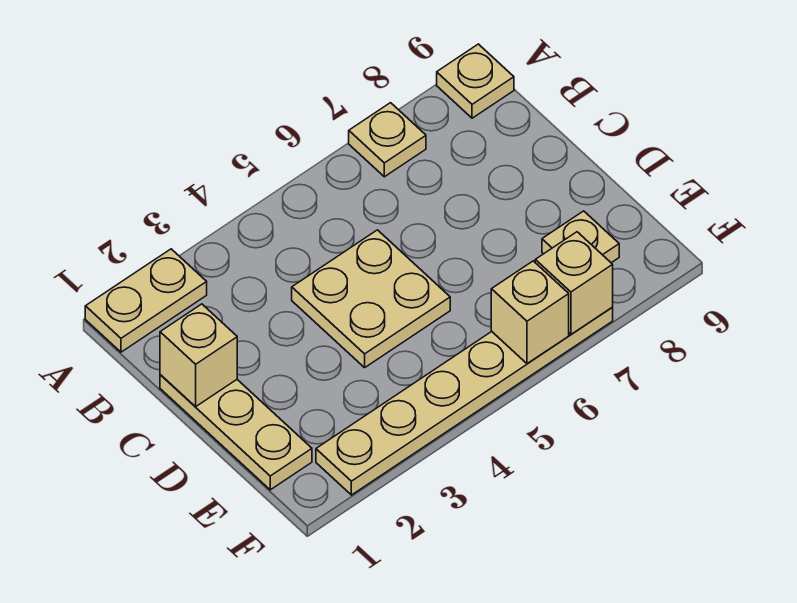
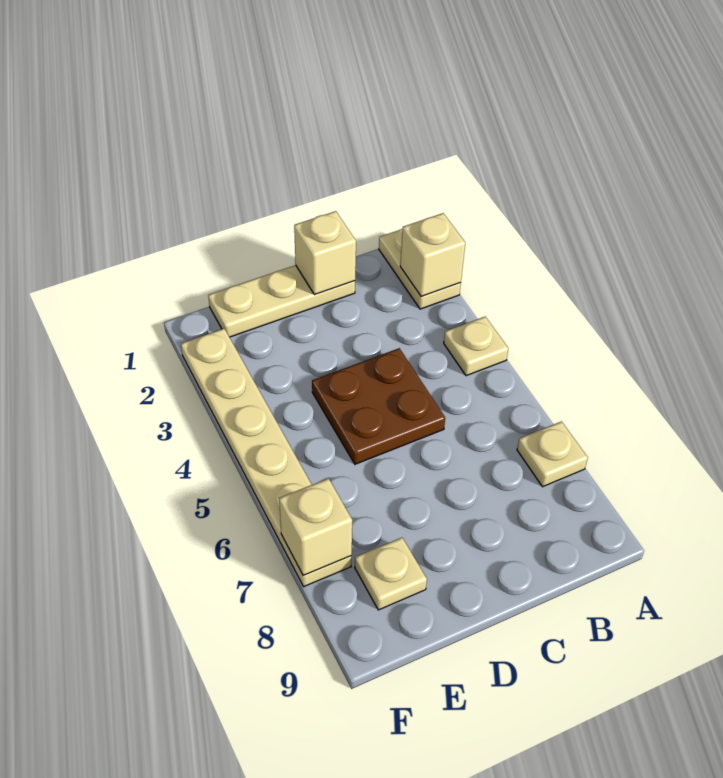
tan plate A9 level 1 -> tan plate A4 level 1
tan plate C4:D5 level 1 -> brown plate C4:D5 level 1
tan brick F6 level 2 -> tan brick A2 level 2

